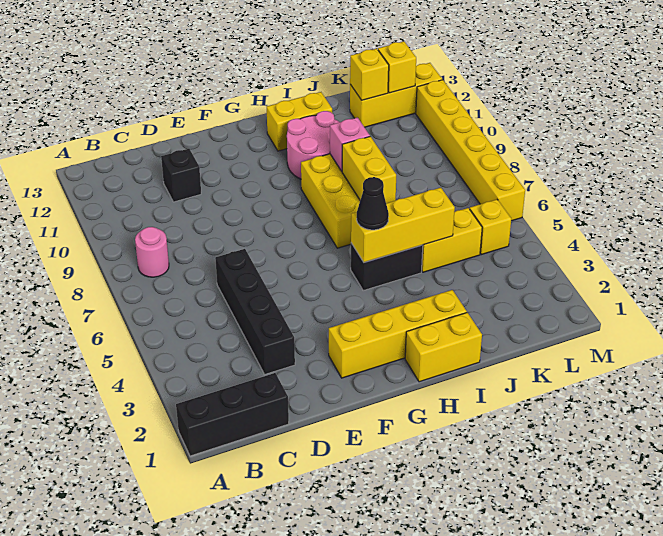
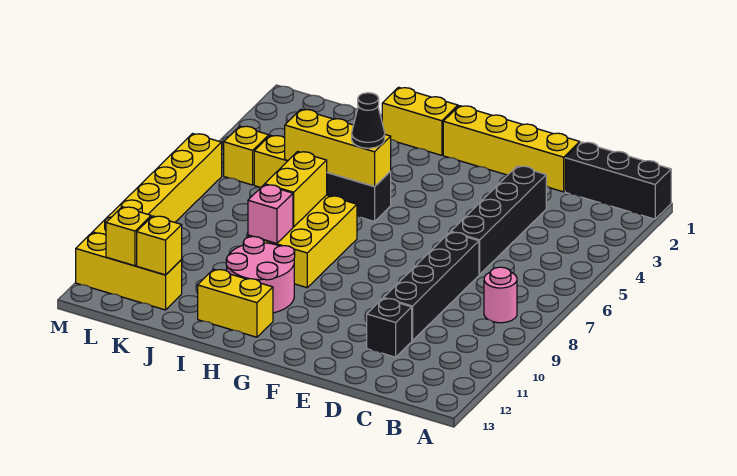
none -> black brick D7:D10 level 1
yellow brick F2:I2 level 1 -> yellow brick D1:G1 level 1

